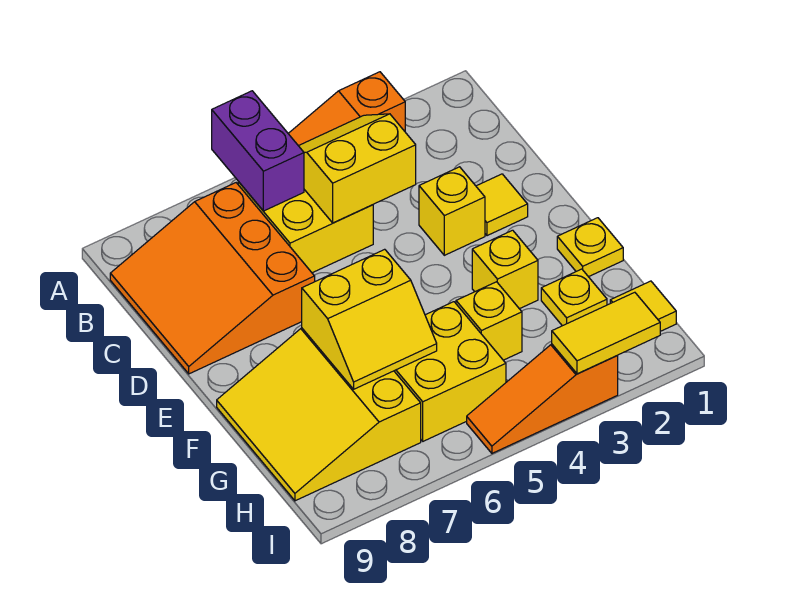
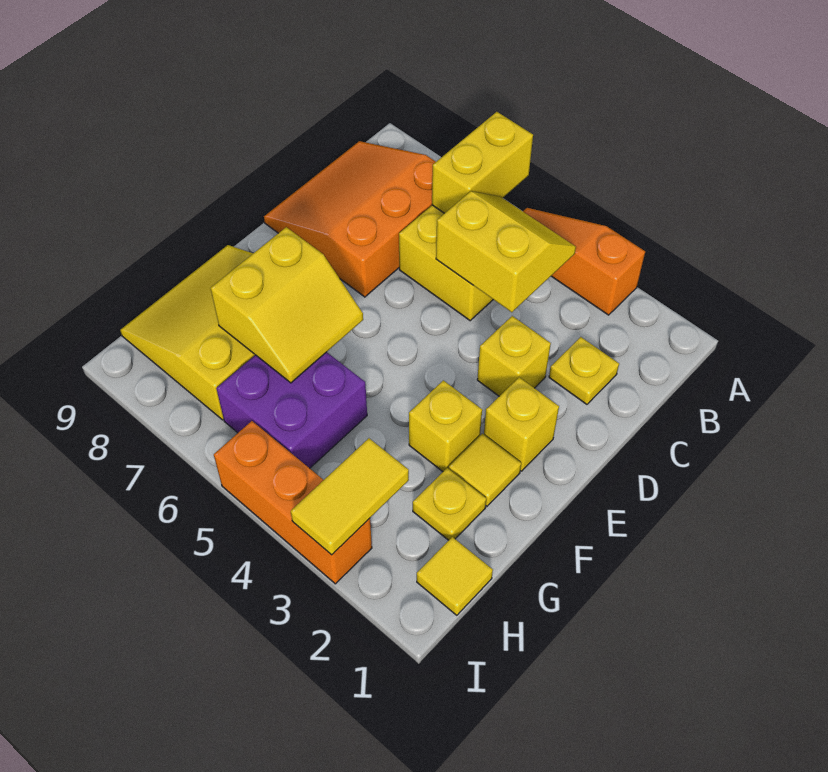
purple brick A6:B6 level 2 -> yellow brick A6:B6 level 2
yellow tile D2 level 1 -> yellow tile F2 level 1
yellow plate F1 level 1 -> yellow plate C2 level 1
yellow slope F6:G7 level 2 top F -> yellow slope F6:G7 level 2 top 7
yellow brick G4 level 1 -> yellow brick E2 level 1
yellow brick G5:H6 level 1 -> purple brick G5:H6 level 1
yellow tile I2:I3 level 2 -> yellow tile H3:I3 level 2
orange slope I3:I5 level 1 top 3 -> orange brick I3:I5 level 1

